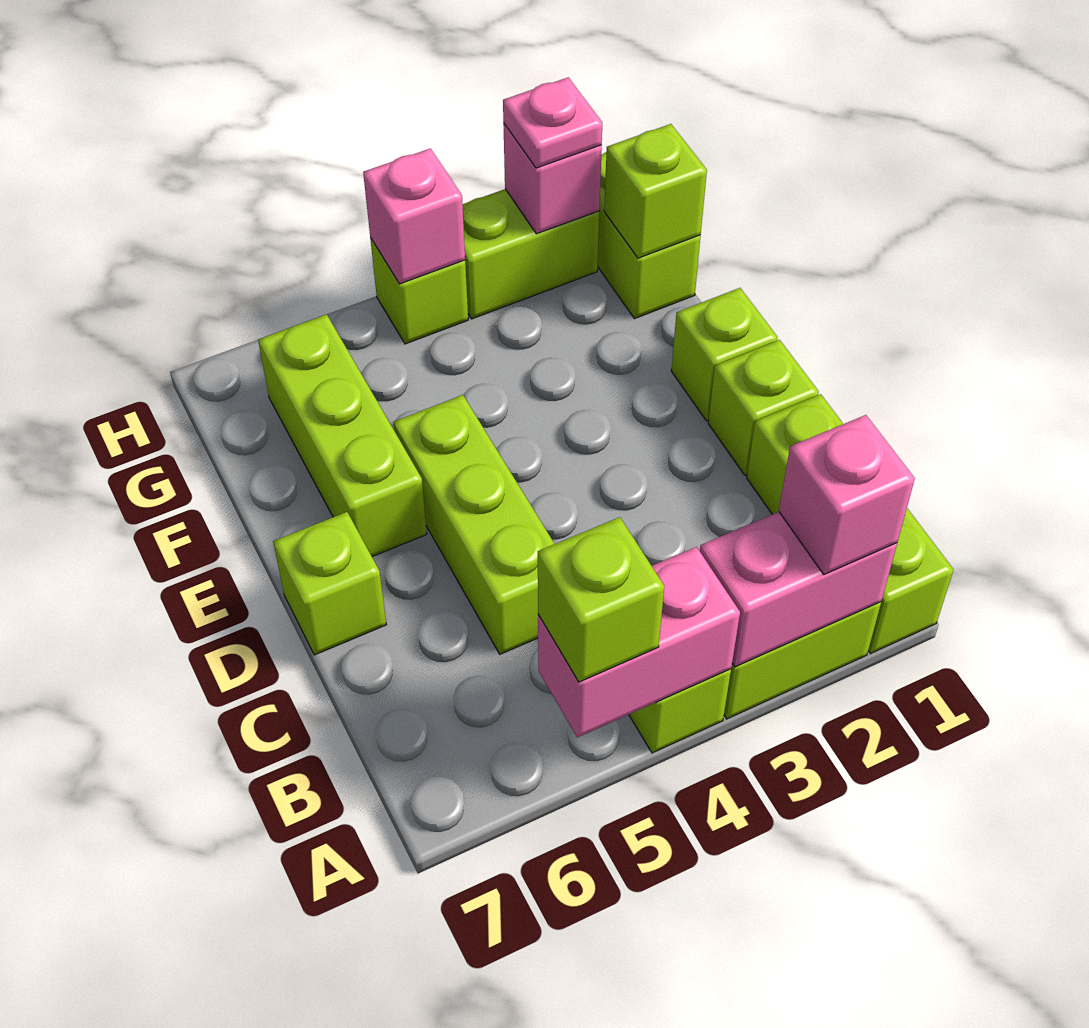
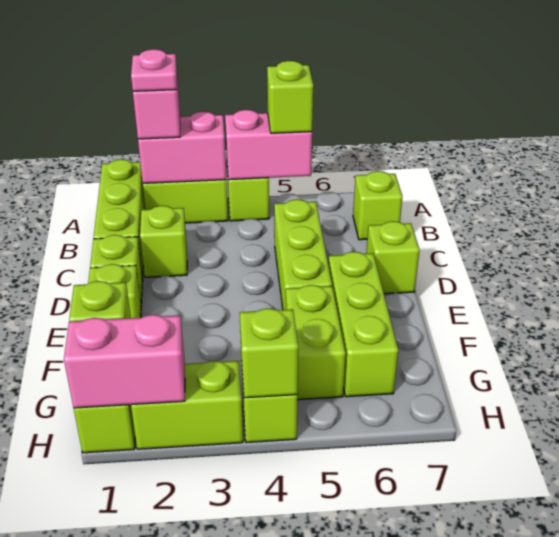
none -> lime brick B7 level 1
none -> lime brick C2 level 1
none -> lime brick F5:G5 level 1
pink brick H2 level 2 -> pink brick H1:H2 level 2
pink plate H2 level 3 -> pink plate A2 level 4
pink brick H4 level 2 -> lime brick H4 level 2

